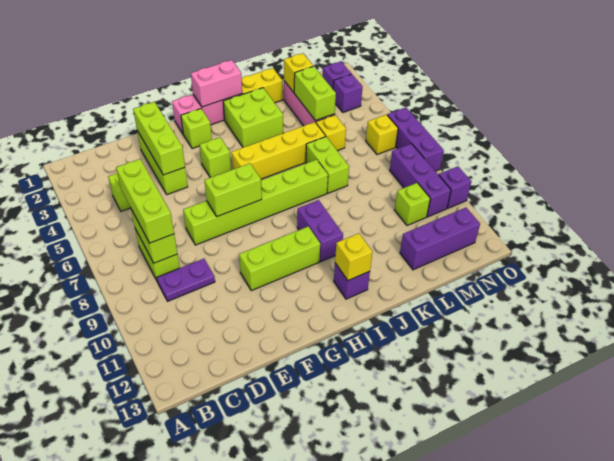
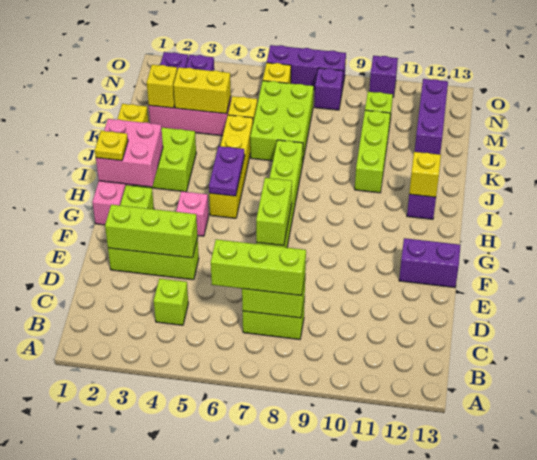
purple plate C9:D9 level 1 -> purple plate H5:I5 level 2
lime brick F10:H10 level 1 -> lime brick J10:L10 level 1
lime brick G4 level 1 -> pink brick G4 level 1
pink brick H1:I1 level 2 -> pink brick H1:I2 level 2
none -> yellow plate H1 level 3
purple brick I9:I10 level 1 -> purple brick F12:F13 level 1
lime brick K6:K7 level 1 -> lime brick K6:M7 level 1
lime brick L3:L4 level 2 -> yellow brick L3:L4 level 2
purple brick N8:N10 level 1 -> purple brick N8 level 1

